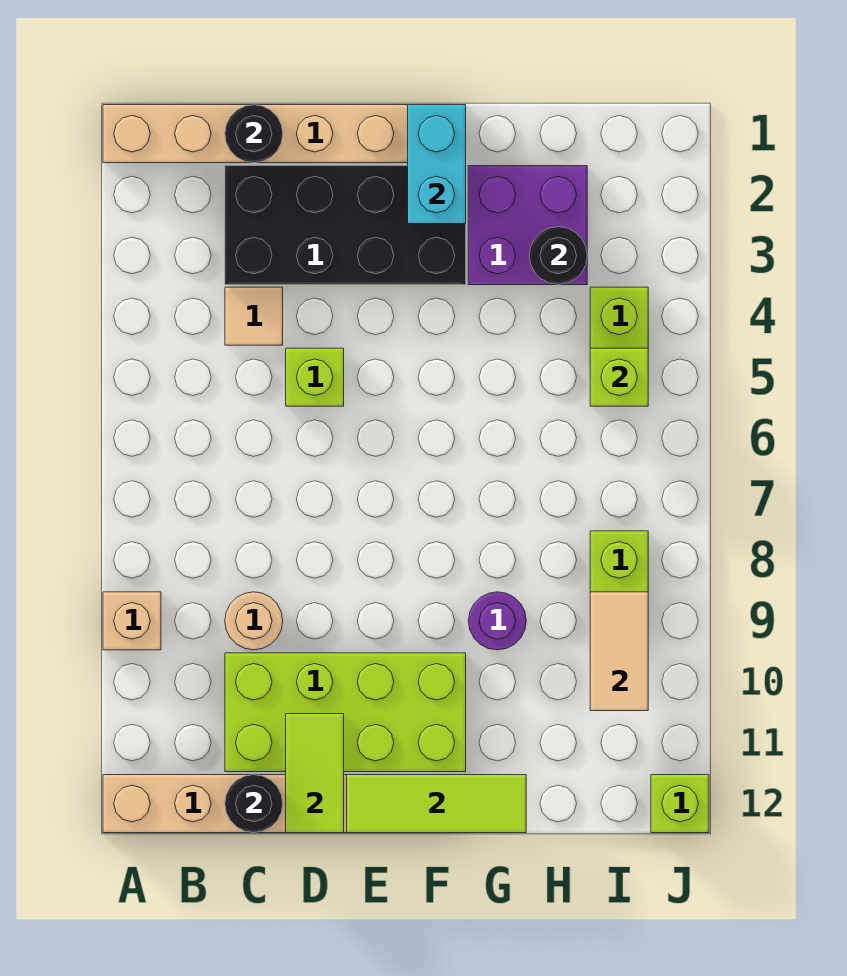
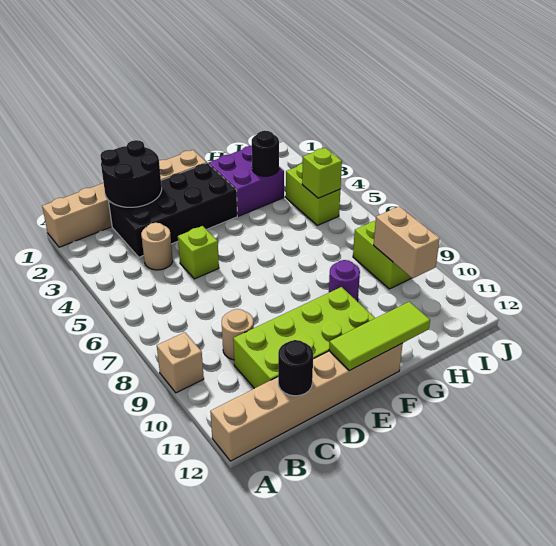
black round brick C1 level 2 -> black round brick C1:D2 level 2
tan tile C4 level 1 -> tan round brick C4 level 1
lime tile D11:D12 level 2 -> none
cyan brick F1:F2 level 2 -> none
tan tile I9:I10 level 2 -> tan brick I9:I10 level 2
lime brick J12 level 1 -> none

